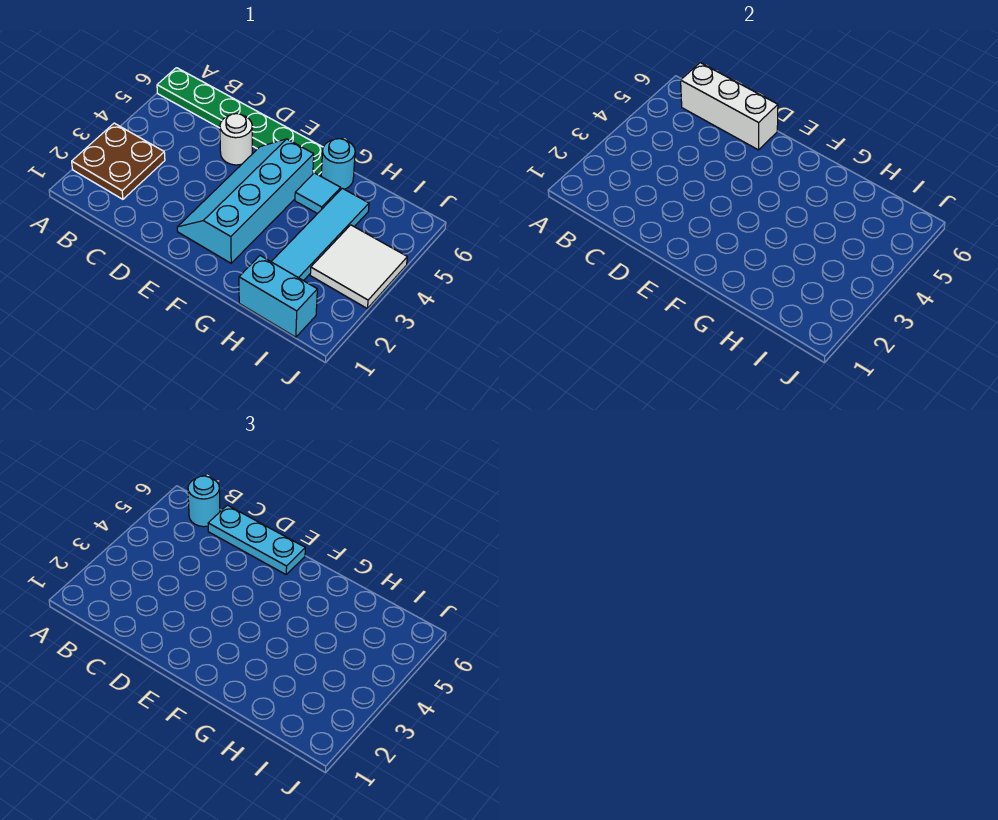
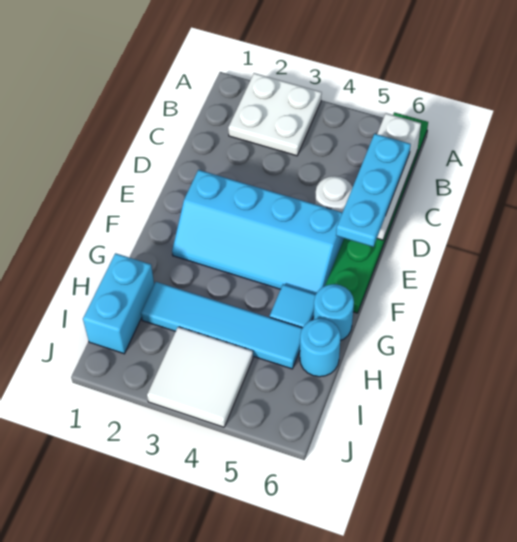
brown plate A2:B3 level 1 -> white plate A2:B3 level 1
cyan round brick B6 level 3 -> cyan round brick H6 level 1
cyan slope E2:F5 level 1 top F -> cyan slope E2:F5 level 1 top E

